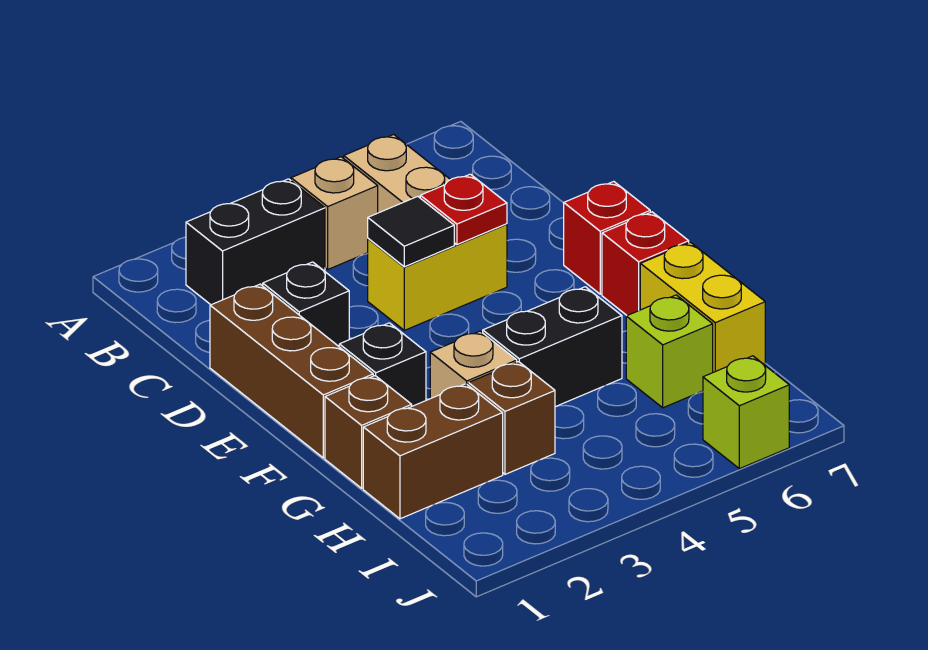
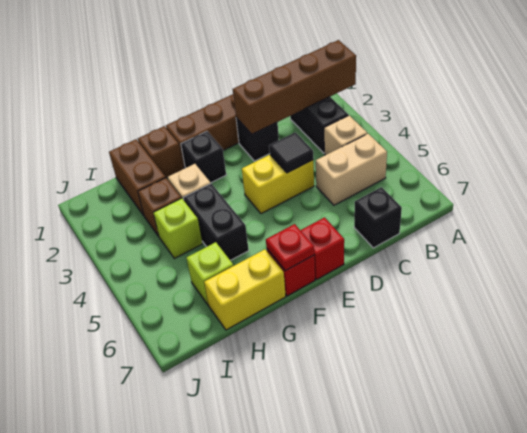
none -> brown brick A2:D2 level 2
none -> black brick C7 level 1
yellow brick D4:D5 level 1 -> yellow brick D4:E4 level 1
red plate D5 level 2 -> red plate F7 level 2
lime brick J6 level 1 -> lime brick H4 level 1

